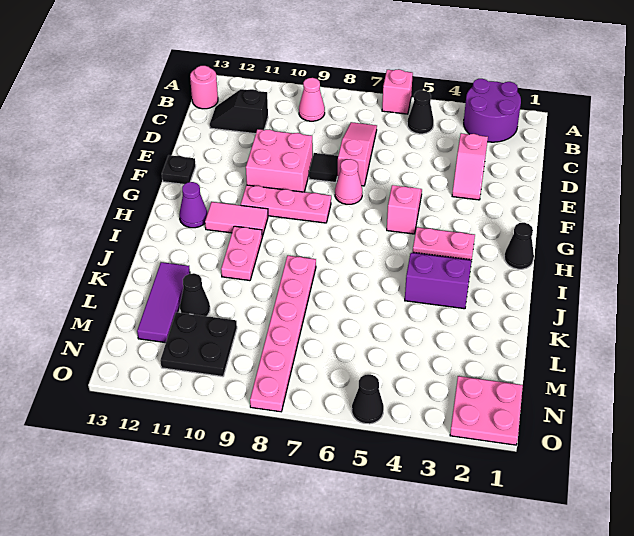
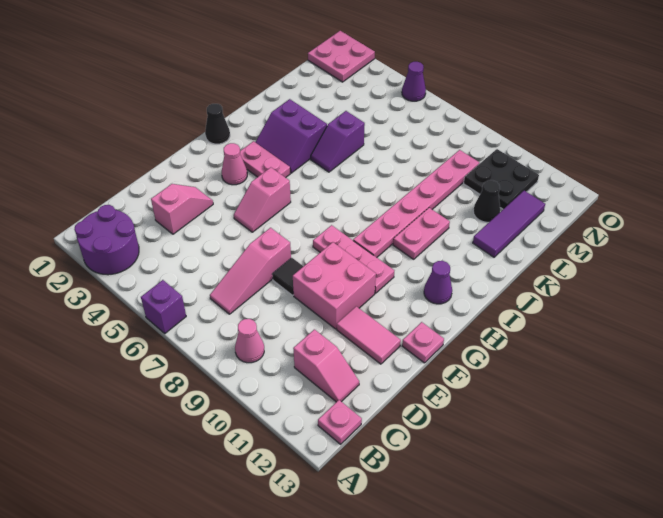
pink brick A6 level 1 -> purple brick A6 level 1
black cone B5 level 1 -> none
pink round brick B13 level 1 -> pink plate B13 level 1
black slope C11:C12 level 1 top 11 -> pink slope C11:C12 level 1 top 11
pink cone F7 level 1 -> pink cone G3 level 1
black plate F13 level 1 -> pink plate F13 level 1
pink tile H10:H11 level 1 -> pink tile E11:E12 level 1
none -> purple slope J5:K5 level 1 top K
pink plate J8:O8 level 1 -> pink plate H9:M9 level 1
black cone O5 level 1 -> purple cone O5 level 1

